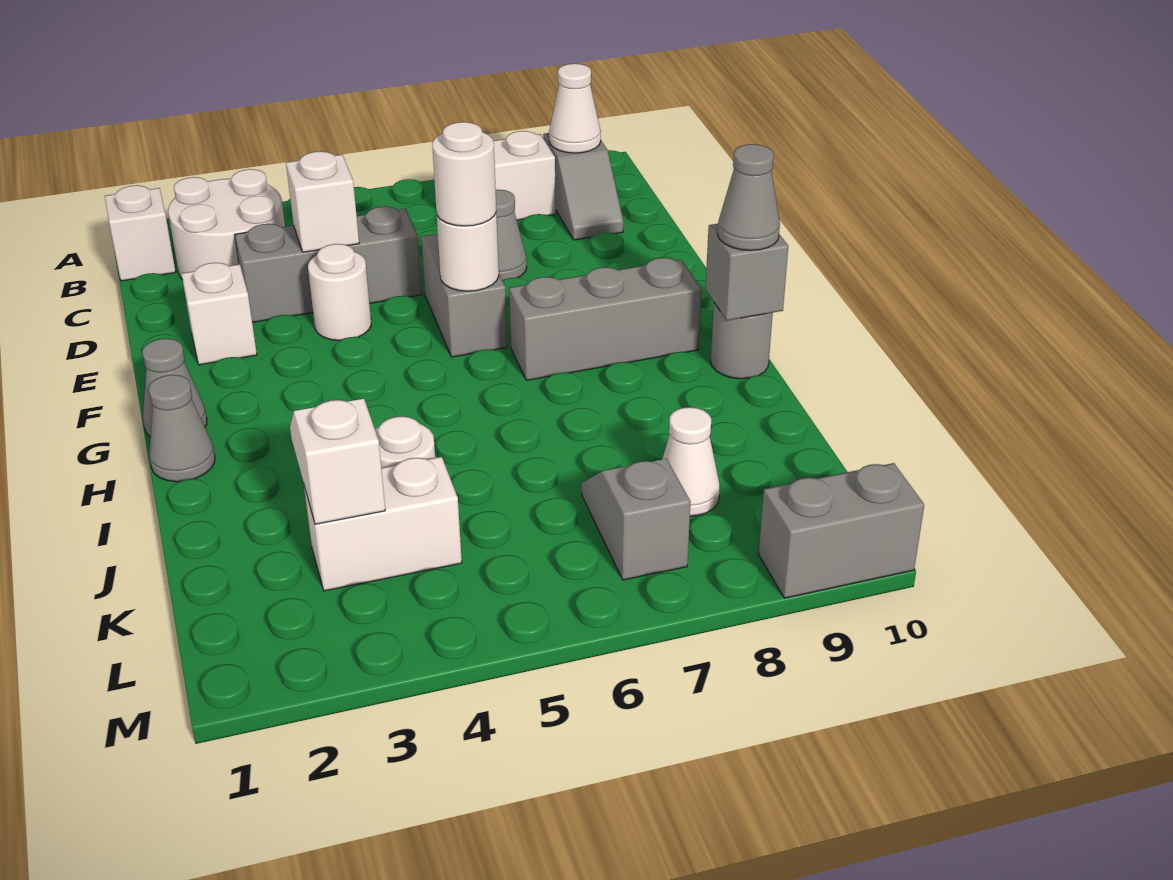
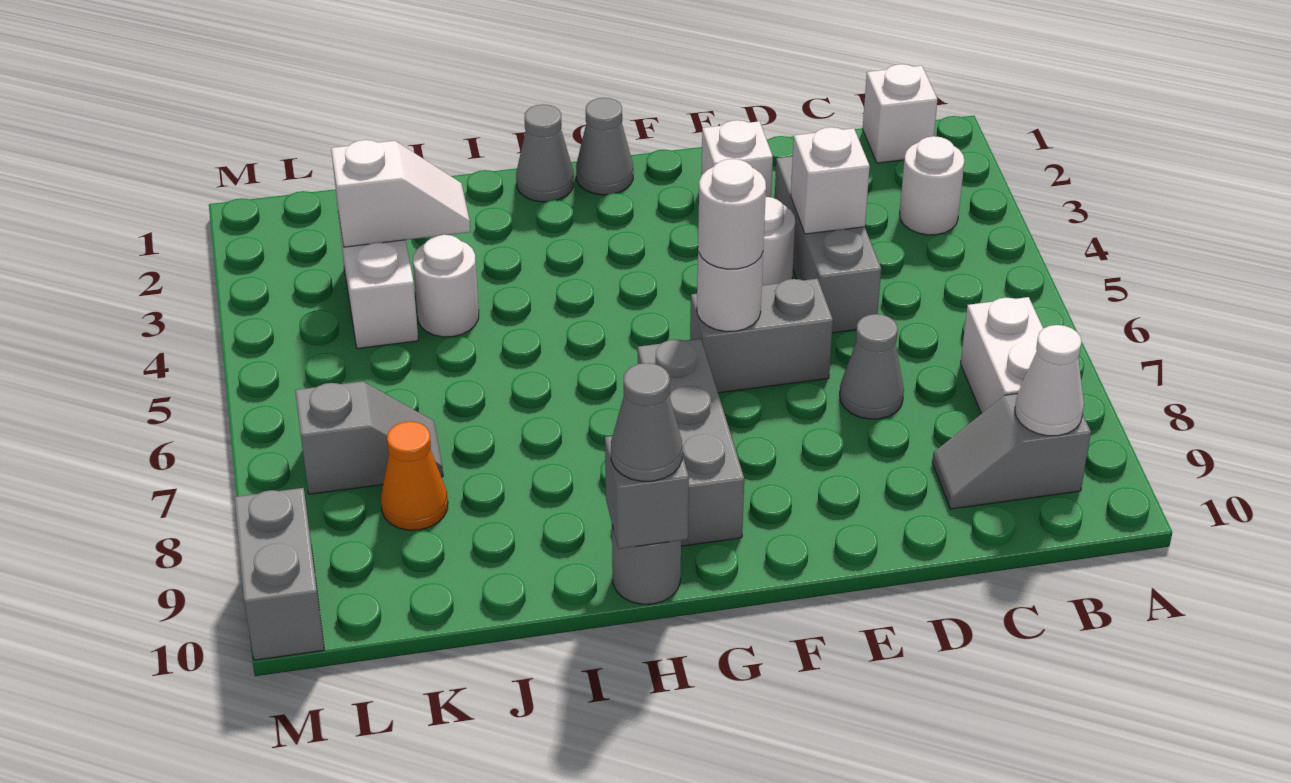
white round brick B2:C3 level 1 -> white round brick B3 level 1
white cone K8 level 1 -> orange cone K8 level 1

